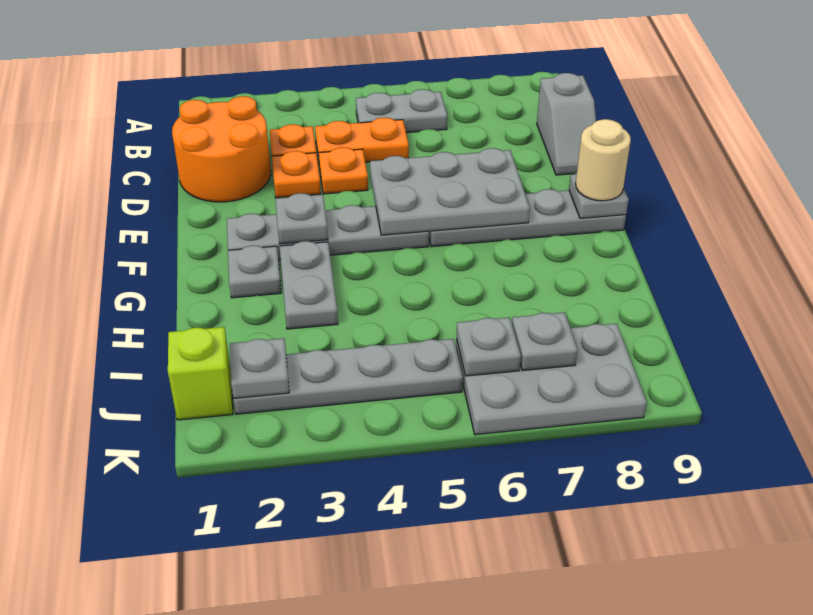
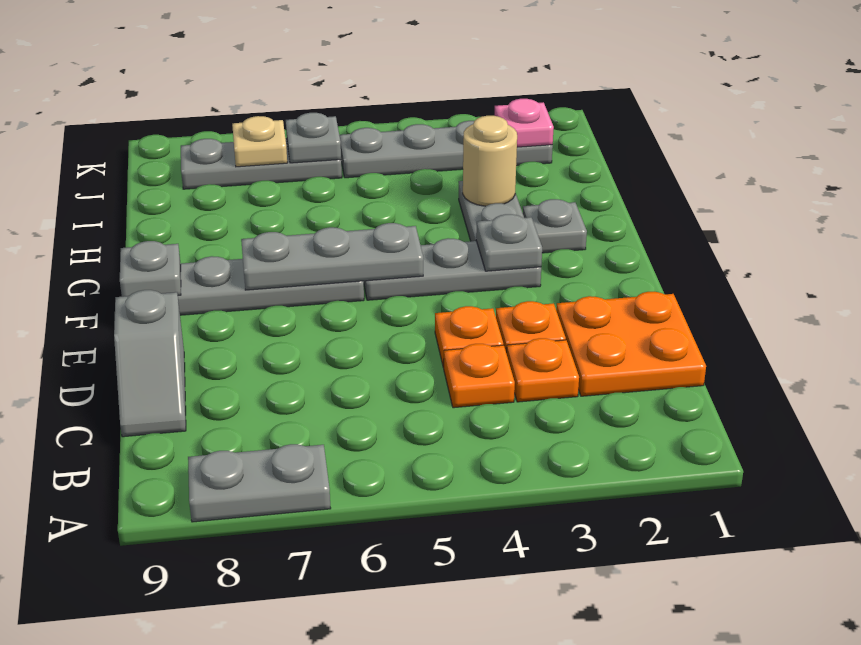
grey plate B5:B6 level 1 -> grey plate A7:A8 level 1
orange round brick C1:D2 level 1 -> orange plate C1:D2 level 1
orange plate C4:C5 level 1 -> orange plate C4 level 1
grey slope C9:D9 level 1 top C -> grey slope C9:D9 level 1 top D
grey plate E5:F7 level 2 -> grey plate F5:F7 level 2
grey plate F2:F5 level 1 -> grey plate F3:F5 level 1
tan round brick F9 level 3 -> tan round brick H3 level 2
lime brick J1 level 1 -> none
grey plate J2 level 2 -> pink plate J2 level 2
grey plate J6:K8 level 1 -> grey plate J6:J8 level 1
grey plate J7 level 2 -> tan plate J7 level 2

